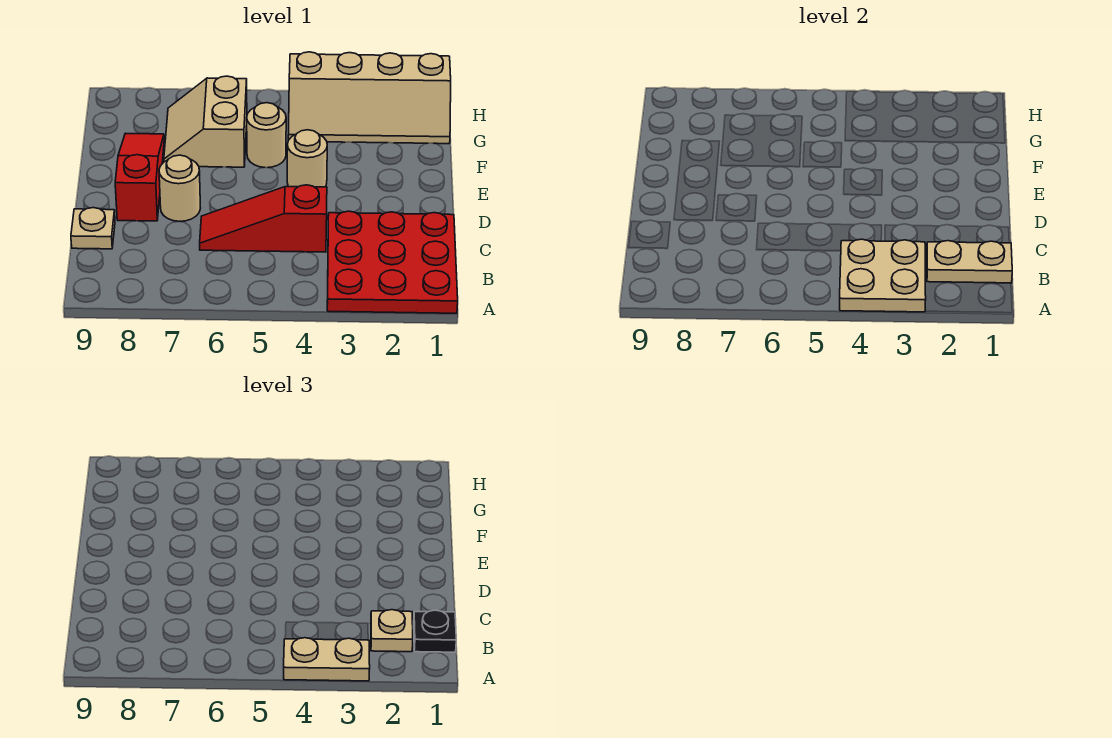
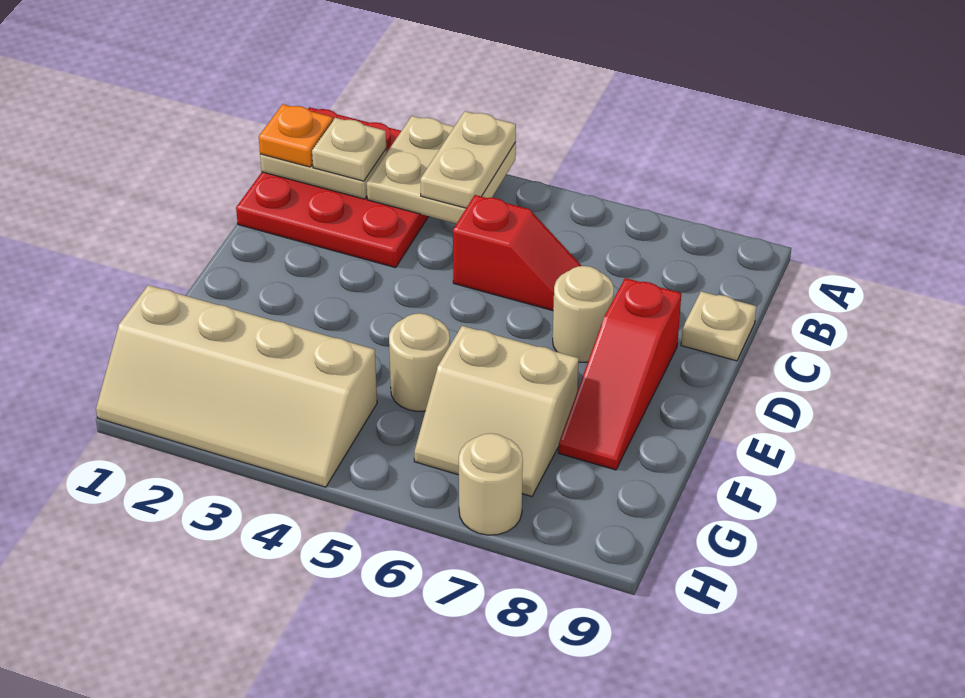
tan plate A3:A4 level 3 -> tan plate A4:B4 level 3
black plate B1 level 3 -> orange plate B1 level 3
red slope C4:C6 level 1 top 4 -> red slope C5:C6 level 1 top 5
tan round brick E4 level 1 -> tan round brick H7 level 1
tan slope F6:G7 level 1 top 6 -> tan slope F6:G7 level 1 top F
tan slope G1:H4 level 1 top H -> tan slope G1:H4 level 1 top G

